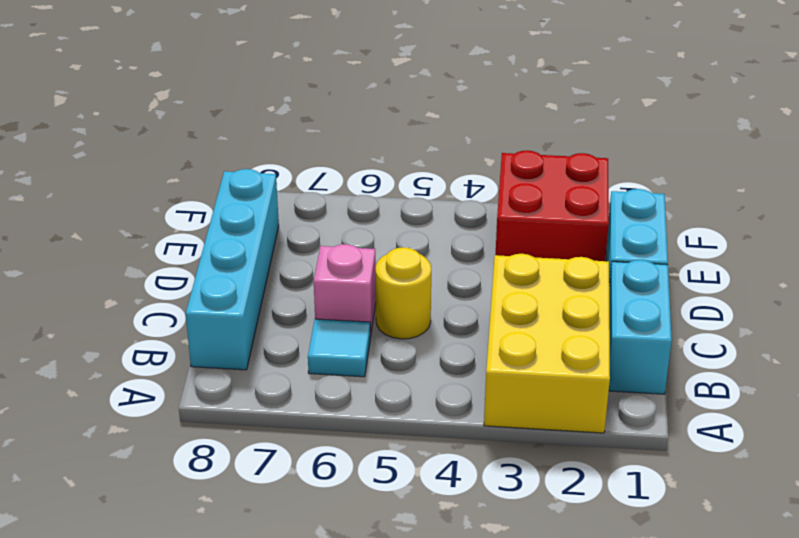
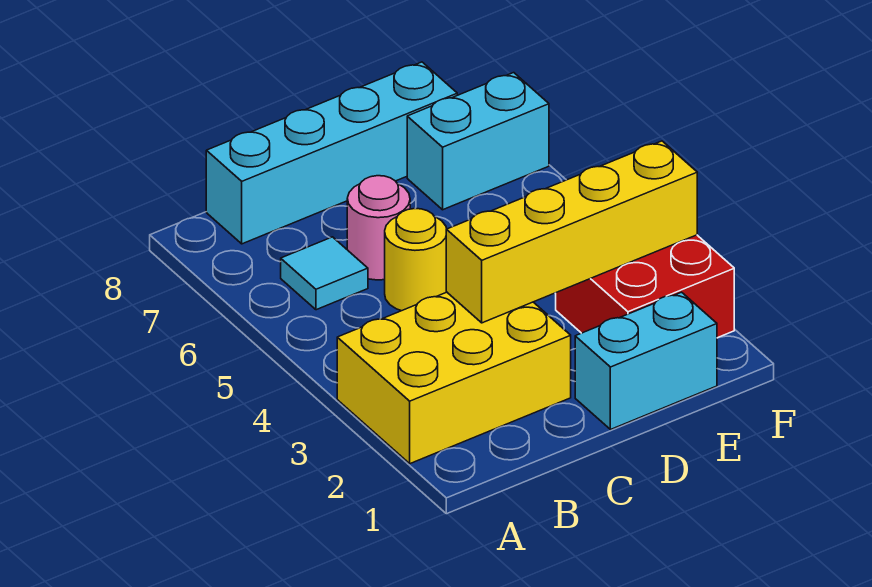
cyan brick B1:C1 level 1 -> cyan brick E7:F7 level 1
none -> yellow brick C3:F3 level 2
pink brick C6 level 1 -> pink round brick C6 level 1

